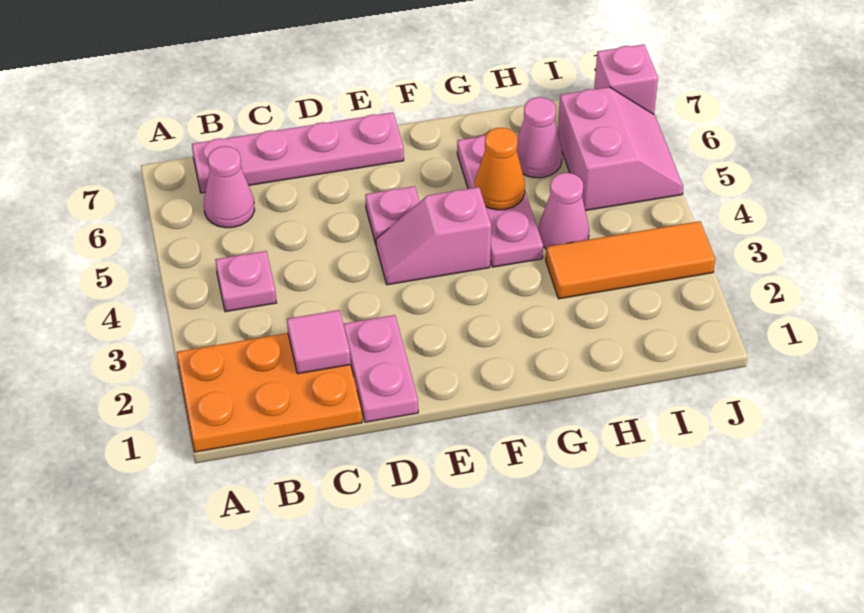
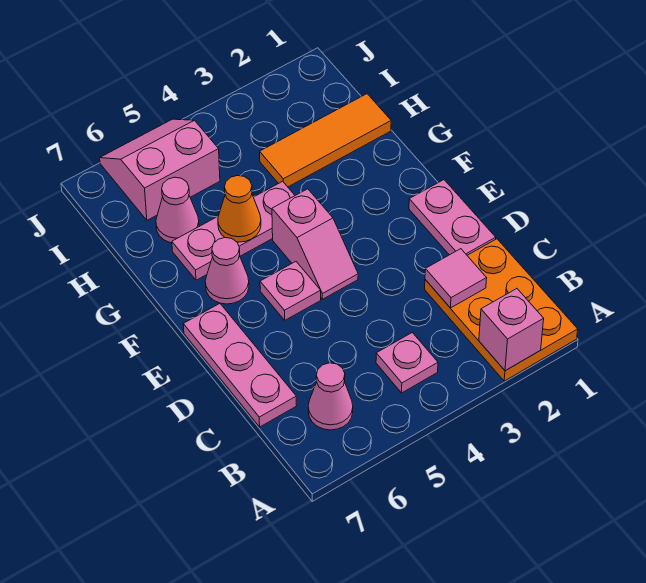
pink plate B7:E7 level 1 -> pink plate C7:E7 level 1
pink plate D1:D2 level 1 -> pink plate D1:E1 level 1
orange tile H3:J3 level 1 -> orange tile H1:H3 level 1
pink cone H4 level 1 -> pink cone F6 level 1
pink brick J7 level 1 -> pink brick A2 level 2

